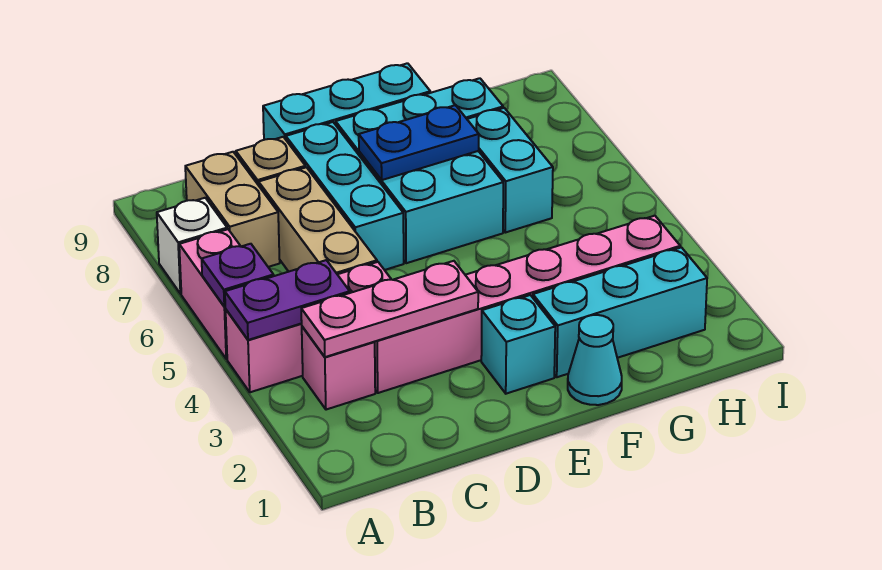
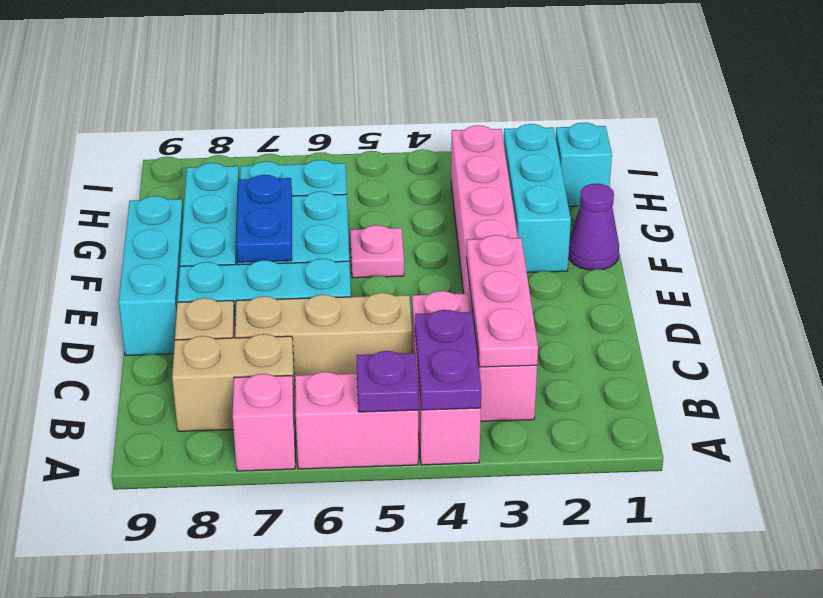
white brick A7 level 1 -> pink brick A7 level 1
cyan brick E2 level 1 -> cyan brick H1 level 1
cyan cone F1 level 1 -> purple cone F1 level 1
none -> pink plate F5 level 1

